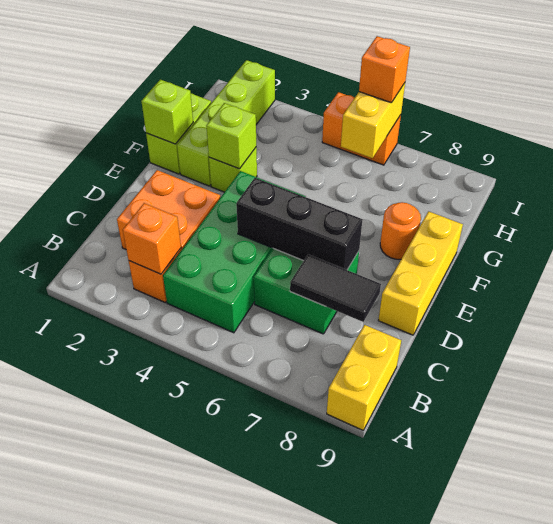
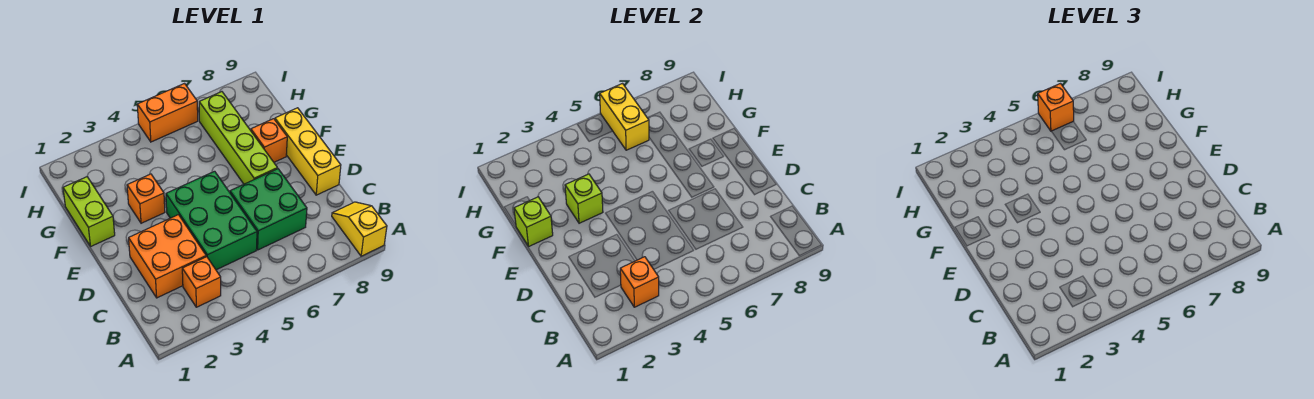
yellow brick A9:B9 level 1 -> yellow slope A9:B9 level 1 top A
green brick B4:E5 level 1 -> green brick C4:E5 level 1
black tile C7:C8 level 2 -> none
black brick D5:D7 level 2 -> none
lime brick F2:I2 level 1 -> lime brick E7:H7 level 1
lime brick F3 level 1 -> orange brick F3 level 1
orange round brick F8 level 1 -> orange brick F8 level 1

